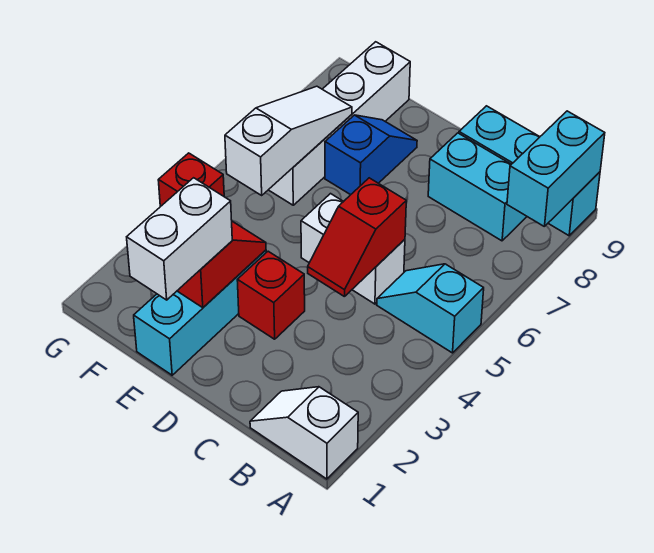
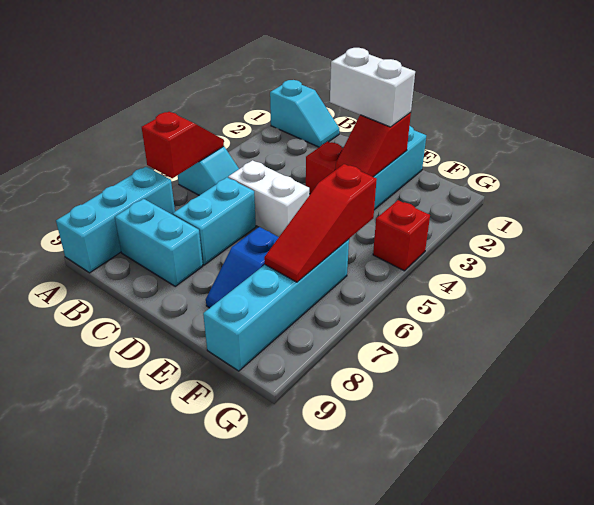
white slope A1:B1 level 1 top A -> cyan slope A1:B1 level 1 top A
cyan brick A8:A9 level 2 -> cyan brick C6:C7 level 1
cyan brick A9:C9 level 1 -> cyan brick A7:A9 level 1
red slope C4:C5 level 2 top 5 -> red slope A5:A6 level 2 top 6
white brick E1:E2 level 3 -> white brick D2:E2 level 3
white slope F5:F7 level 2 top 5 -> red slope F5:F7 level 2 top 5
white brick F6:F9 level 1 -> cyan brick F6:F9 level 1

